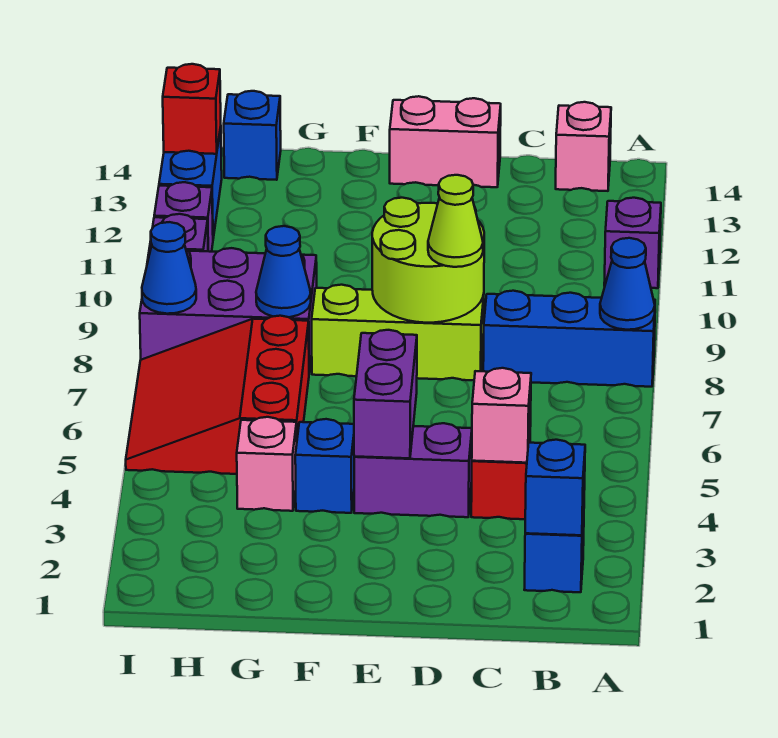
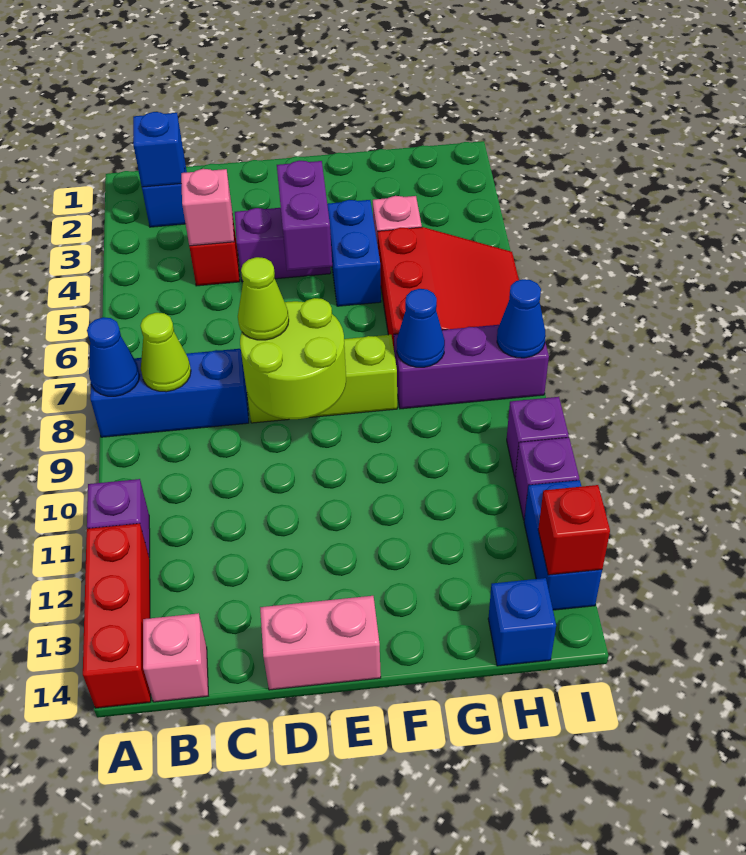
none -> red brick A12:A14 level 1
none -> lime cone B8 level 2
blue brick F4 level 1 -> blue brick F4:F5 level 1
purple brick G8:I9 level 1 -> purple brick G8:I8 level 1

